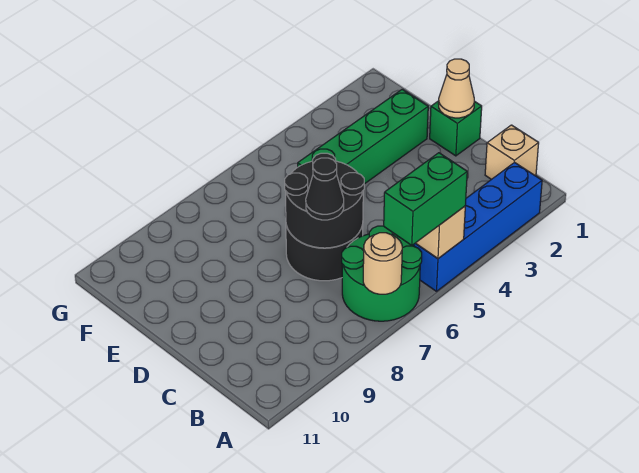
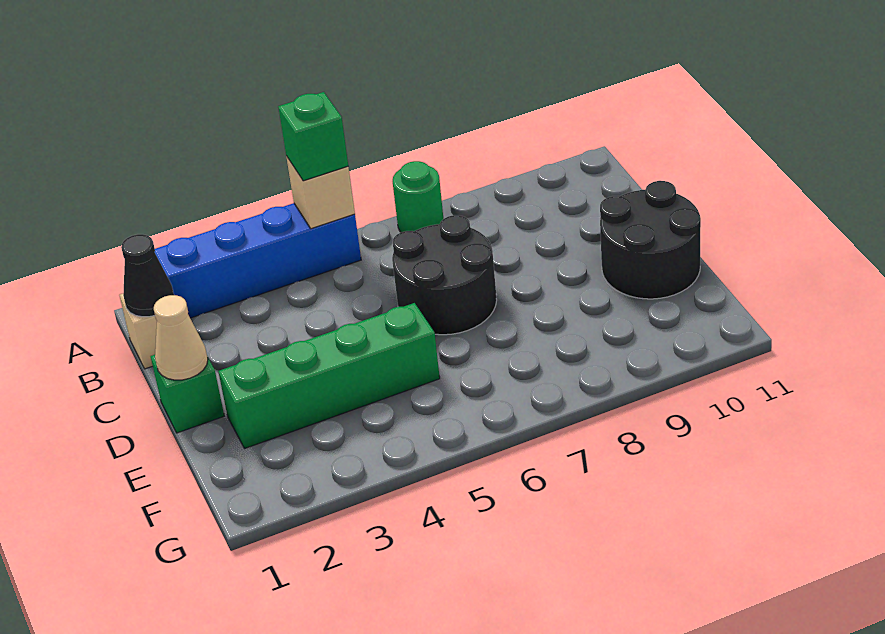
green brick A5:A6 level 3 -> green brick A5 level 3
green round brick A6:B7 level 1 -> green round brick A7 level 1
tan round brick A7 level 2 -> none
black round brick C6:D7 level 2 -> black round brick D10:E11 level 1
black cone C7 level 3 -> black cone B1 level 2

